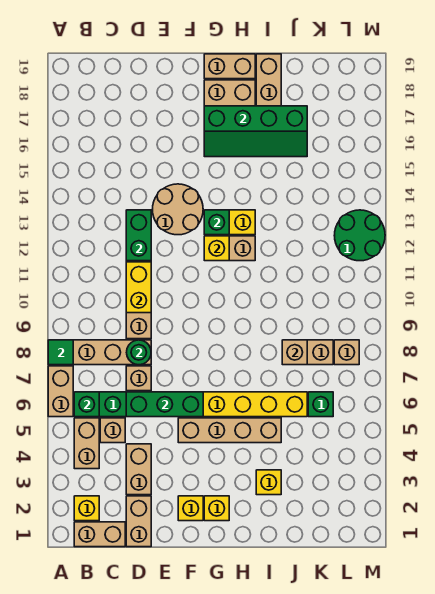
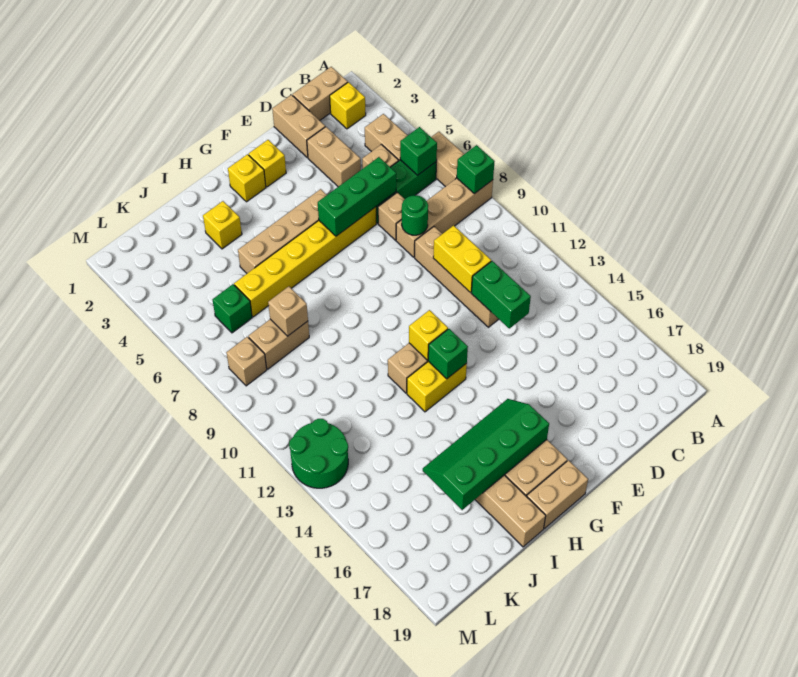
green tile A8 level 2 -> green brick A8 level 2
tan round brick E13:F14 level 1 -> none

